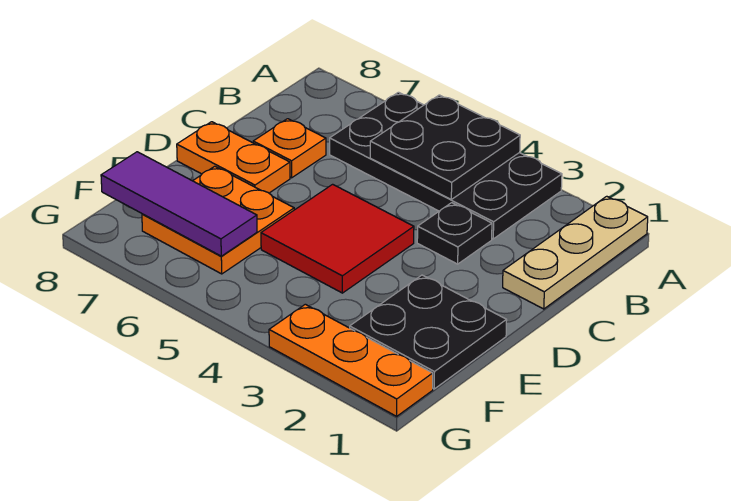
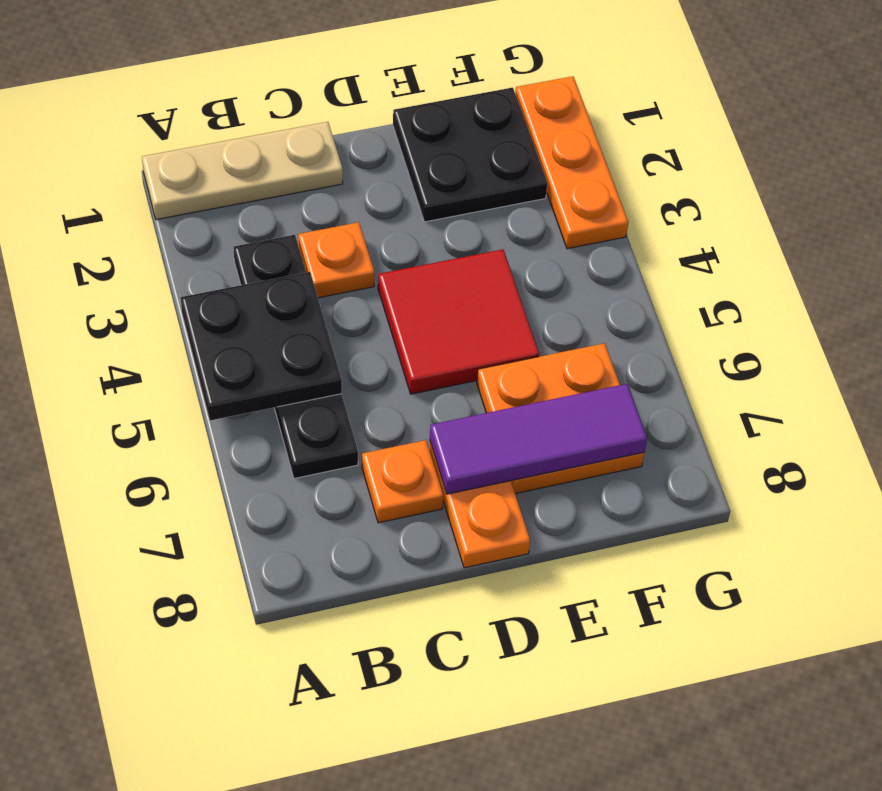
black plate A3:B6 level 1 -> black plate B3:B6 level 1
black plate C3 level 1 -> orange plate C3 level 1
purple tile F6:F8 level 2 -> purple tile D7:F7 level 2

